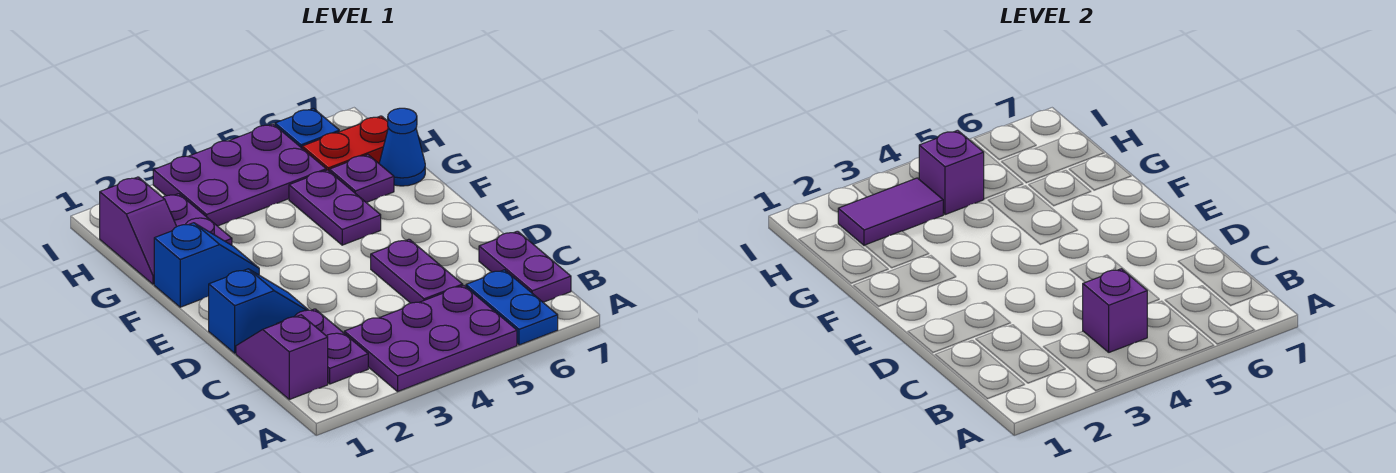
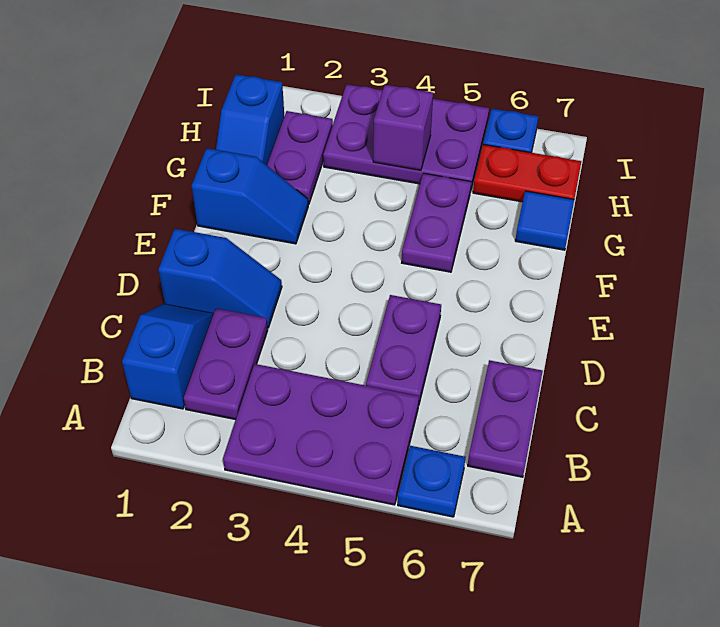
blue plate A6:B6 level 1 -> blue plate A6 level 1
purple slope B1:C1 level 1 top B -> blue slope B1:C1 level 1 top B
purple brick B4 level 2 -> none
purple slope G1:H1 level 1 top H -> blue slope G1:H1 level 1 top H
purple plate G6 level 1 -> none
blue cone G7 level 1 -> blue tile G7 level 1
purple tile H2:H3 level 2 -> none

